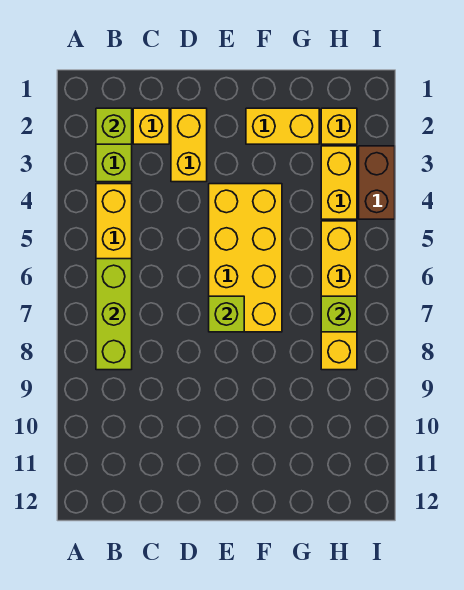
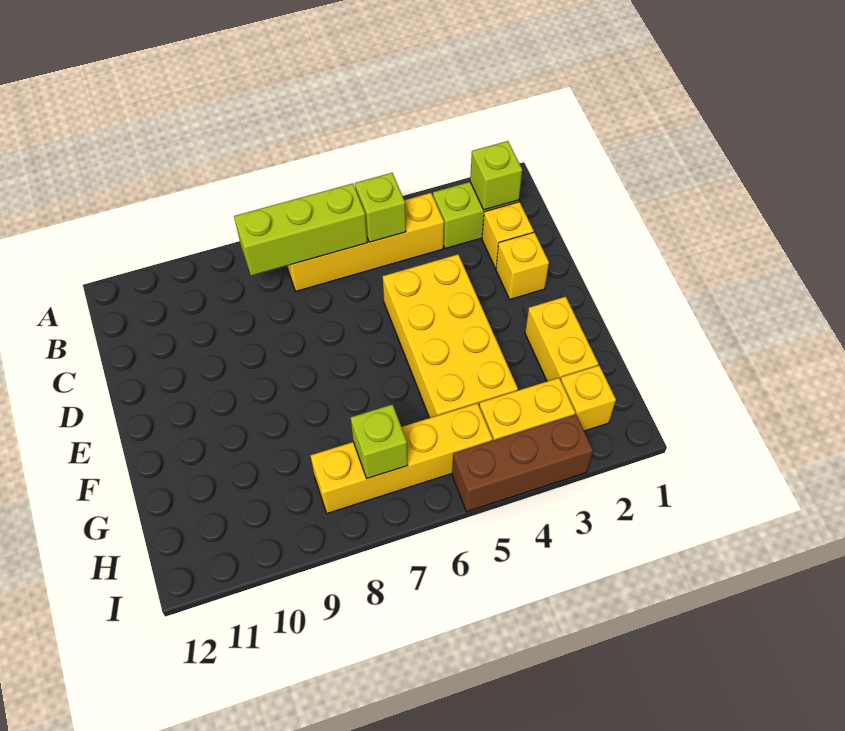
yellow brick D2:D3 level 1 -> yellow brick D2 level 1
yellow brick E4:F7 level 1 -> yellow brick D4:G5 level 1
lime brick E7 level 2 -> lime brick B5 level 2
brown brick I3:I4 level 1 -> brown brick I3:I5 level 1

